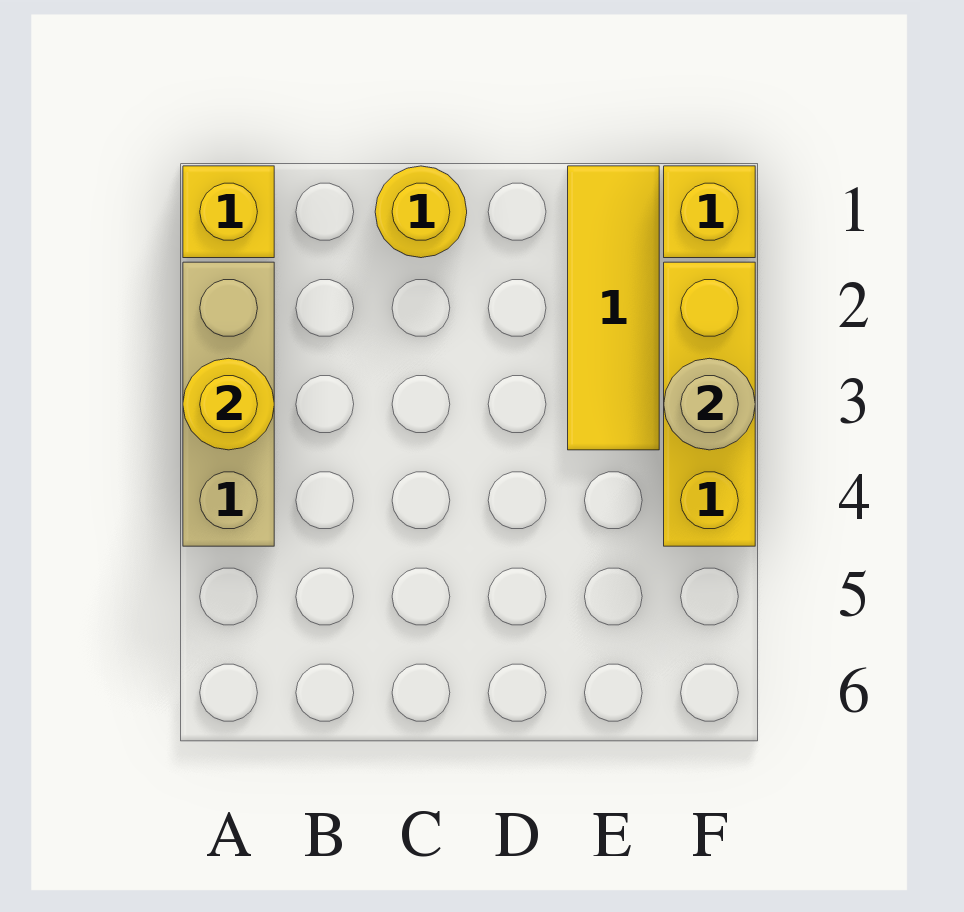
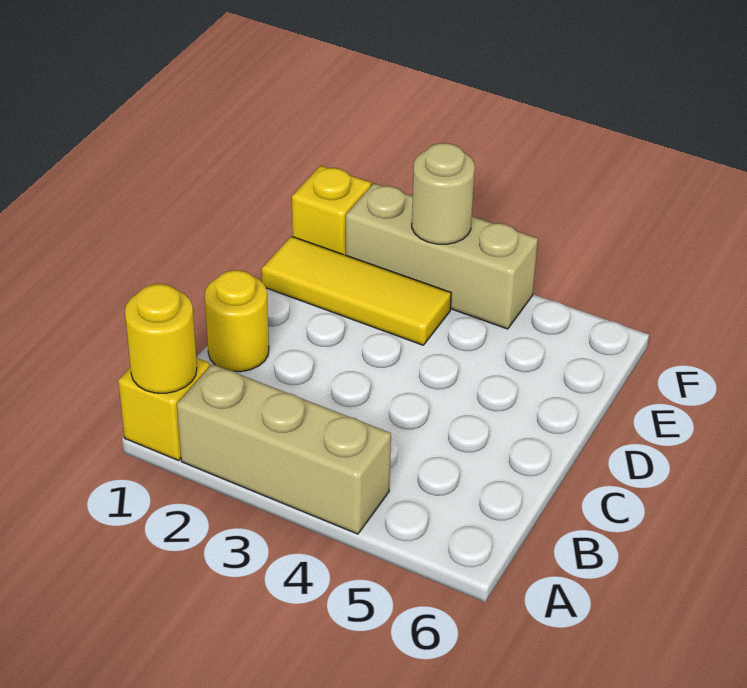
yellow round brick A3 level 2 -> yellow round brick A1 level 2
yellow brick F2:F4 level 1 -> tan brick F2:F4 level 1

